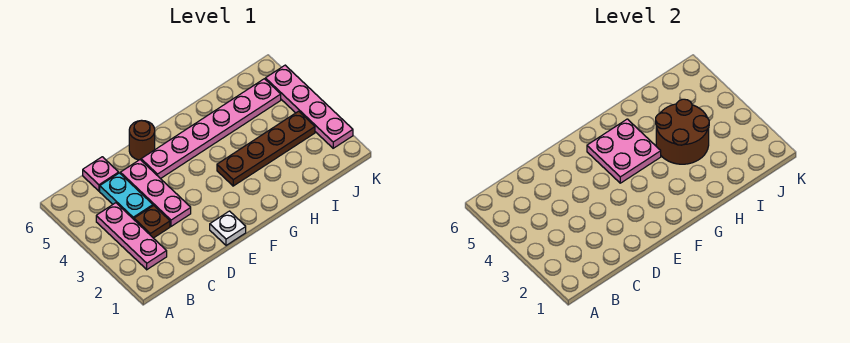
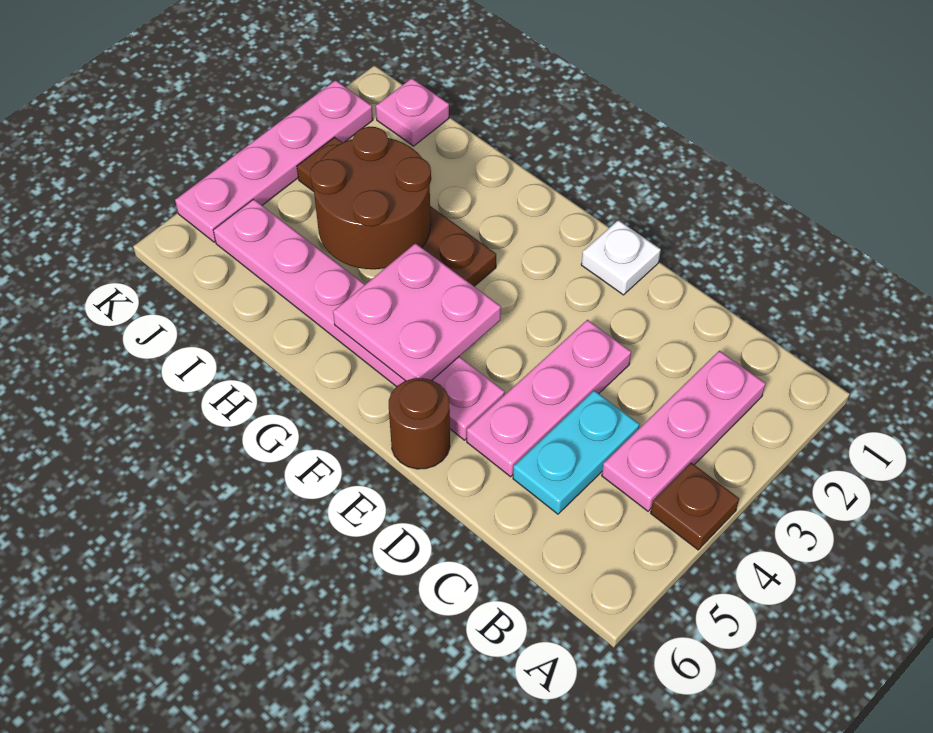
brown plate C3 level 1 -> brown plate A4 level 1
pink plate C6 level 1 -> pink plate J1 level 1

